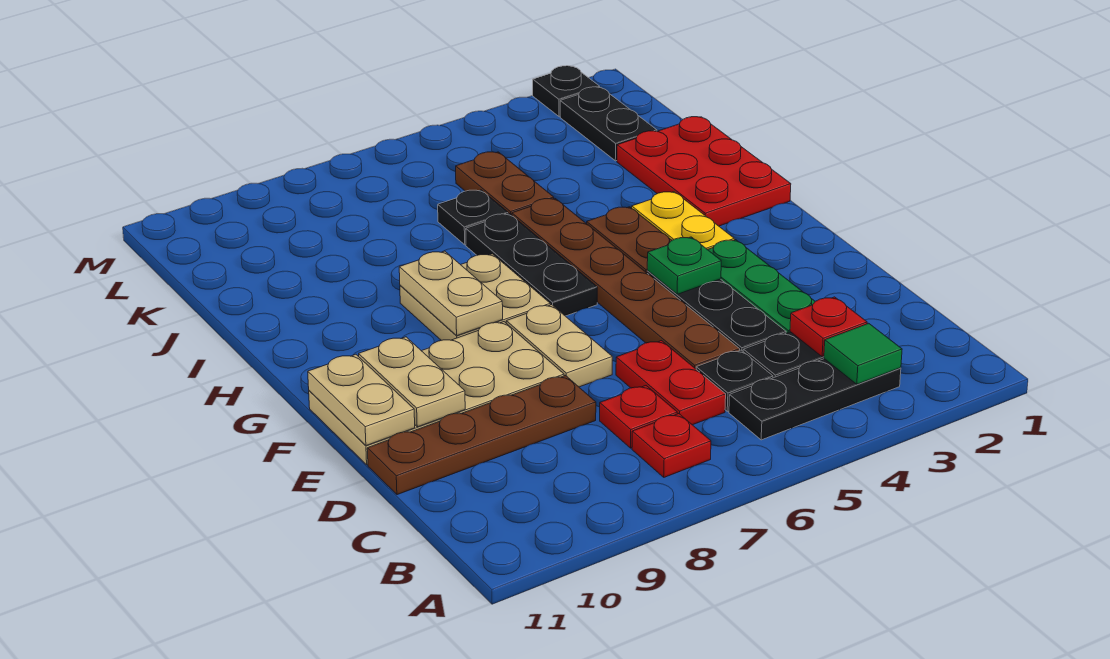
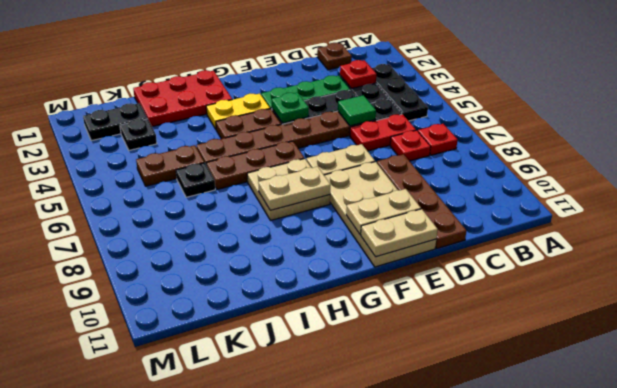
green tile B3 level 2 -> green tile D5 level 2
none -> brown plate C1 level 1
black plate G6:I6 level 1 -> brown plate G6:I6 level 1
black plate M2 level 1 -> black plate K3 level 1

